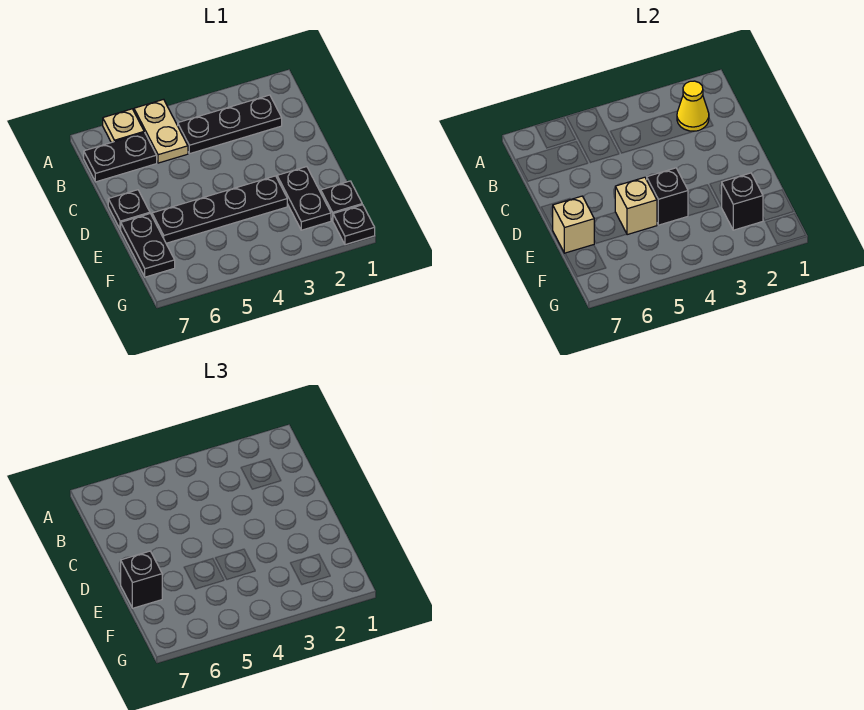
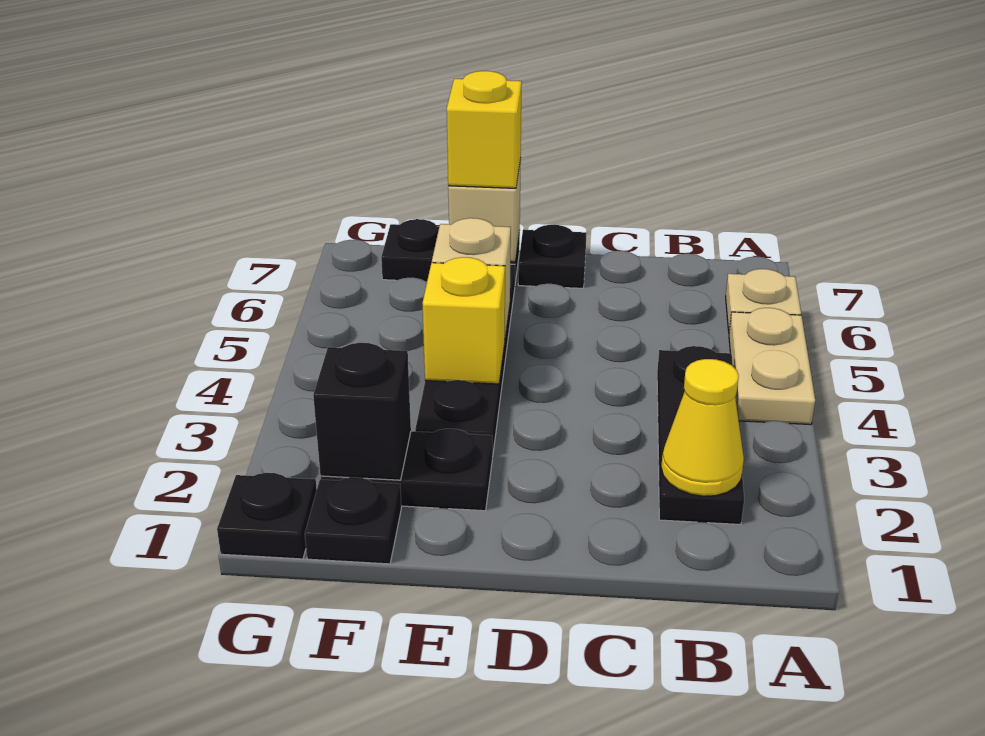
tan plate A5:B5 level 1 -> tan plate A4:A5 level 1
black plate B6:B7 level 1 -> none
black brick E4 level 2 -> yellow brick E4 level 2
black brick E7 level 3 -> yellow brick E7 level 3

